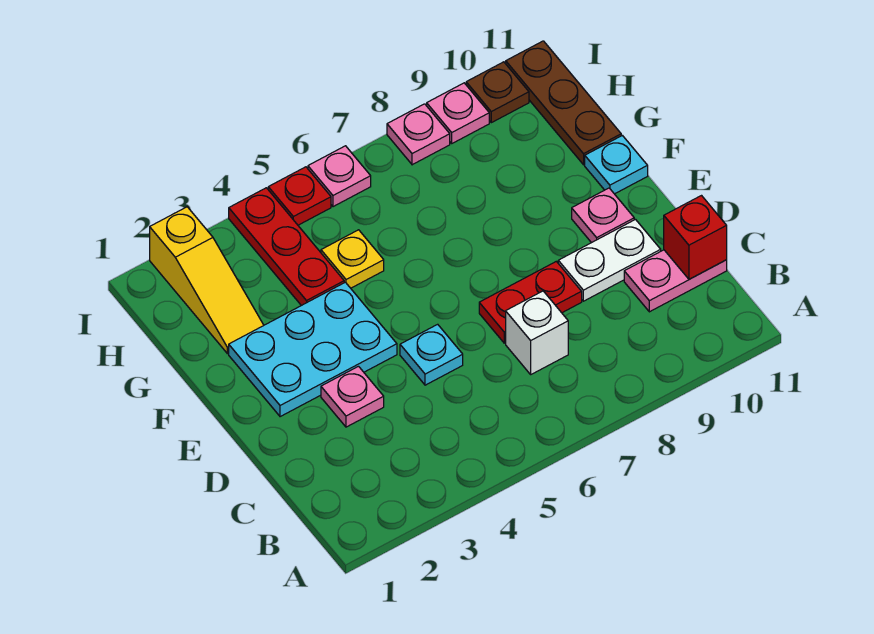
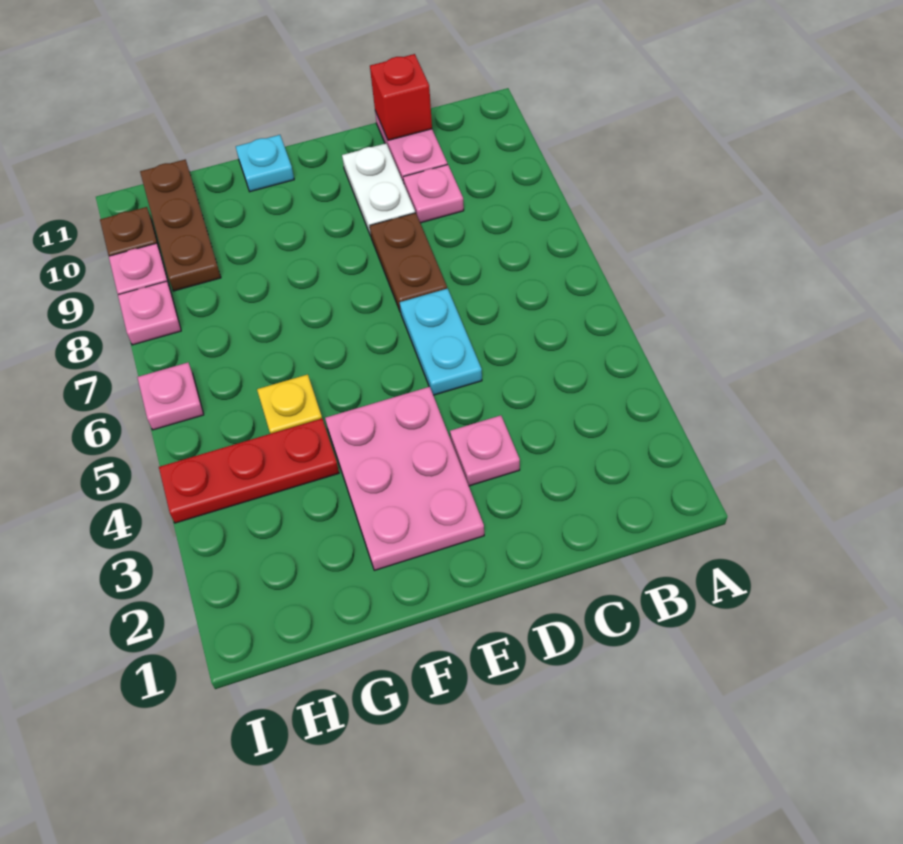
white brick C7 level 1 -> none
cyan plate D5 level 1 -> cyan plate D5:D6 level 1
red plate D7:D8 level 1 -> brown plate D7:D8 level 1
cyan plate E2:F4 level 1 -> pink plate E2:F4 level 1
pink plate E10 level 1 -> pink plate C9 level 1
yellow slope G2:I2 level 1 top I -> none
brown plate G11:I11 level 1 -> brown plate H9:H11 level 1
red plate I5 level 1 -> none

